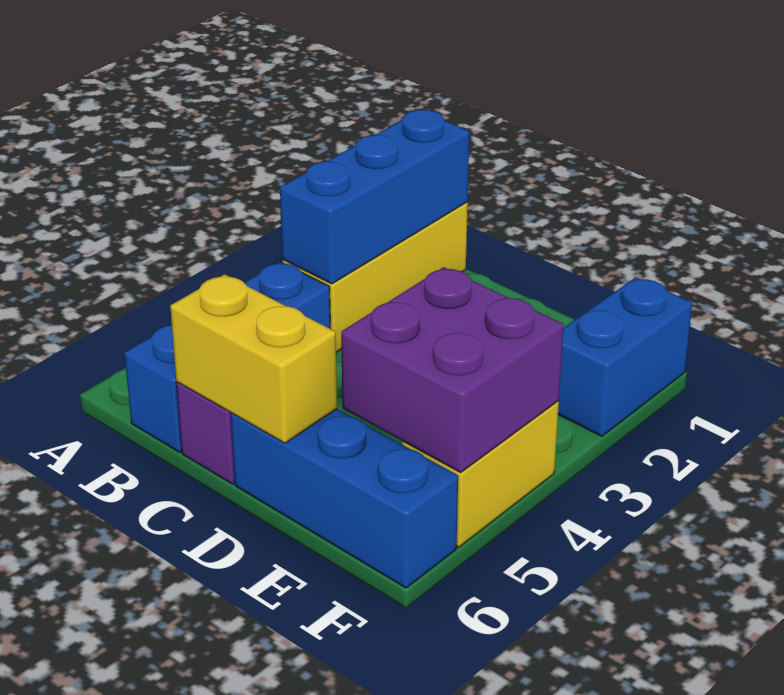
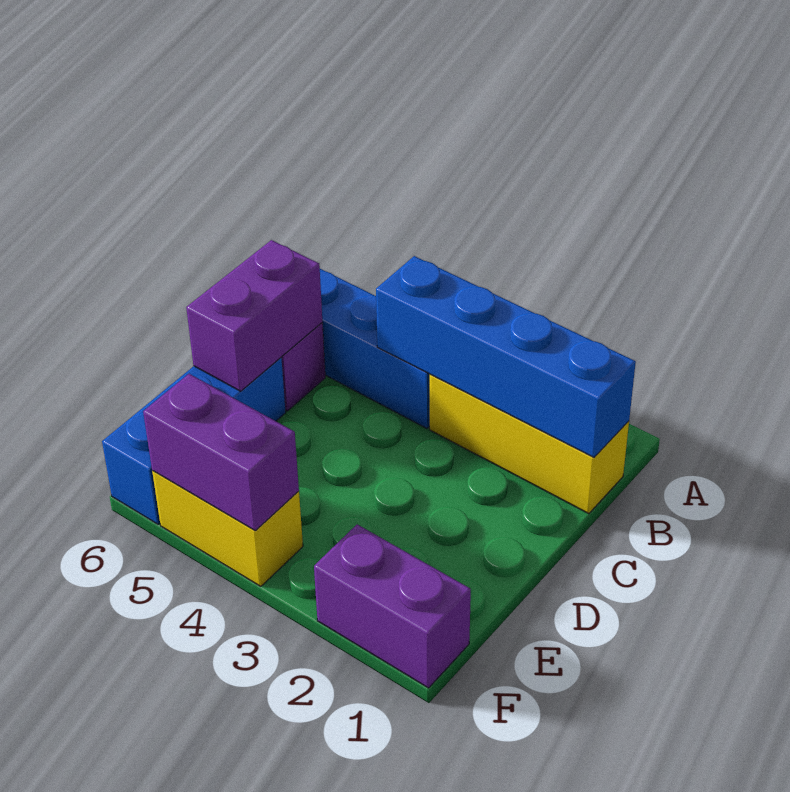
blue brick B1:B3 level 2 -> blue brick B1:B4 level 2
yellow brick C6:D6 level 2 -> purple brick C6:D6 level 2
purple brick E4:F5 level 2 -> purple brick F4:F5 level 2
blue brick F1:F2 level 1 -> purple brick F1:F2 level 1

